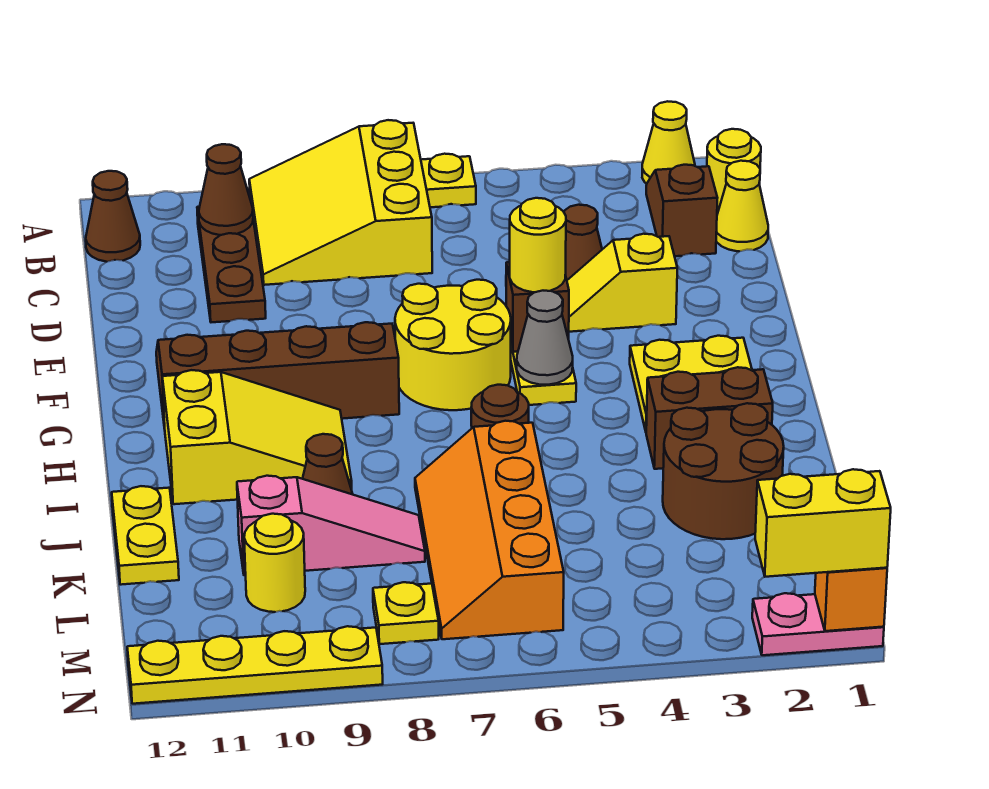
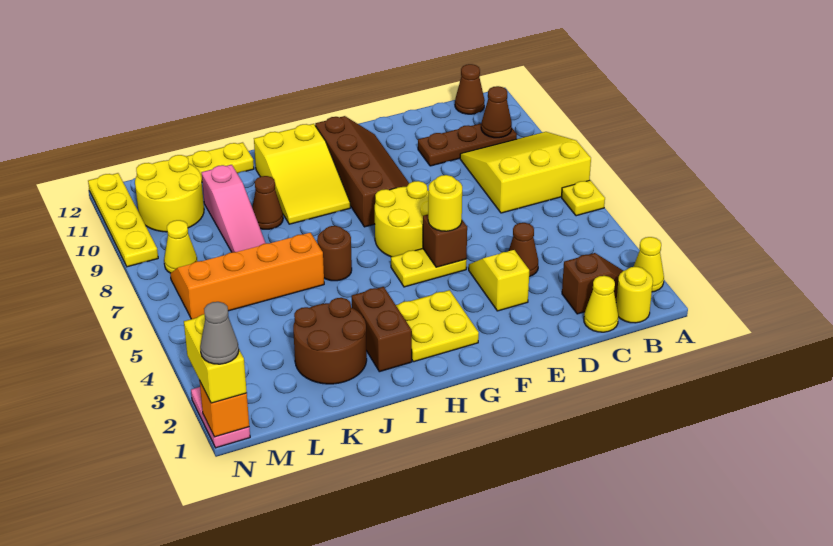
grey cone G5 level 2 -> grey cone N1 level 4
yellow round brick L10 level 1 -> yellow round brick L10:M11 level 1
yellow plate M8 level 1 -> yellow cone M8 level 1

